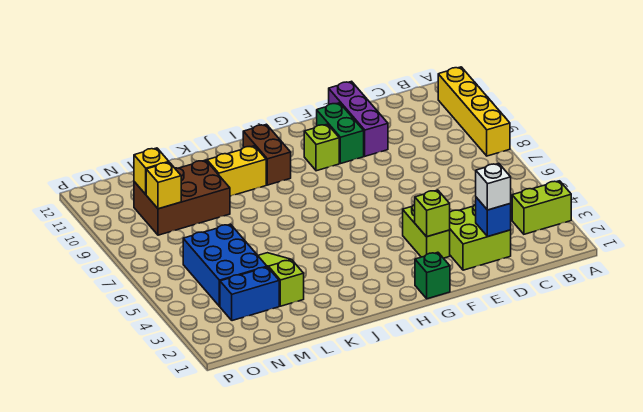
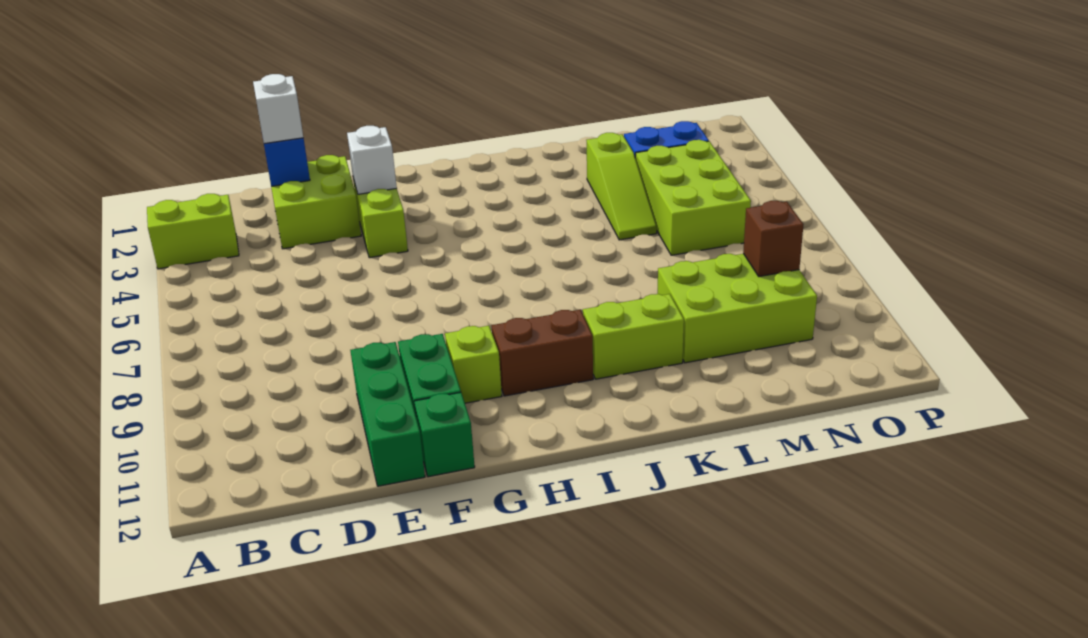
yellow brick A8:A11 level 1 -> none
purple brick E10:E12 level 1 -> green brick E10:E12 level 1
lime brick F3 level 2 -> white brick F3 level 2
green brick G1 level 1 -> green brick F12 level 1
brown brick I10:I11 level 1 -> brown brick H10:I10 level 1
yellow brick J10:K10 level 1 -> lime brick J10:K10 level 1
brown brick L9:N10 level 1 -> lime brick L9:N10 level 1
blue brick M4:N6 level 1 -> lime brick M4:N6 level 1
yellow brick N9 level 2 -> brown brick N9 level 2
yellow brick N10 level 2 -> none

